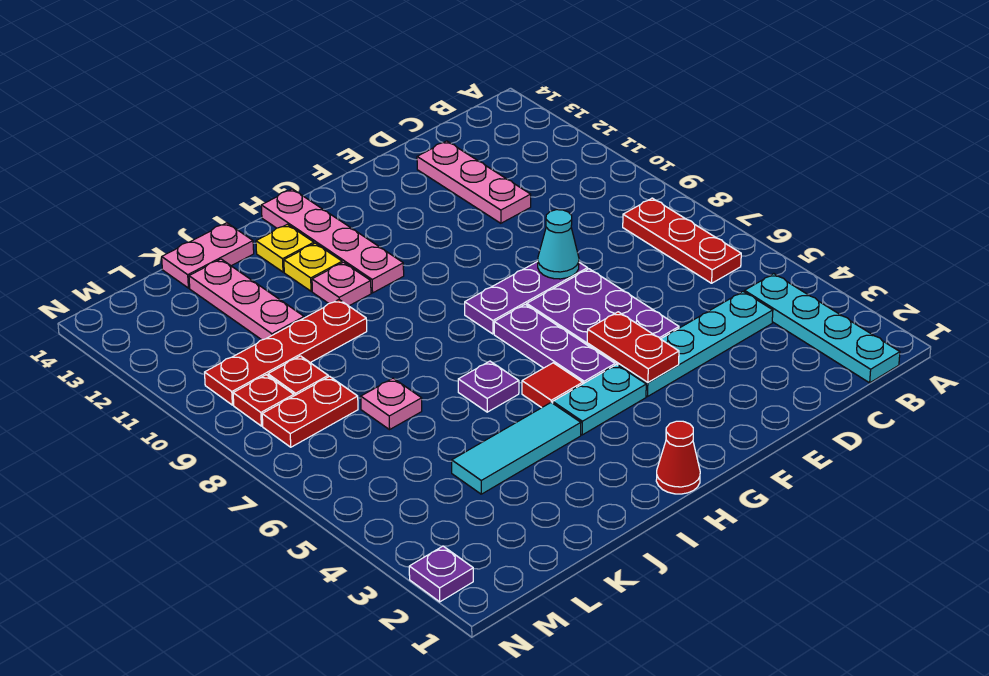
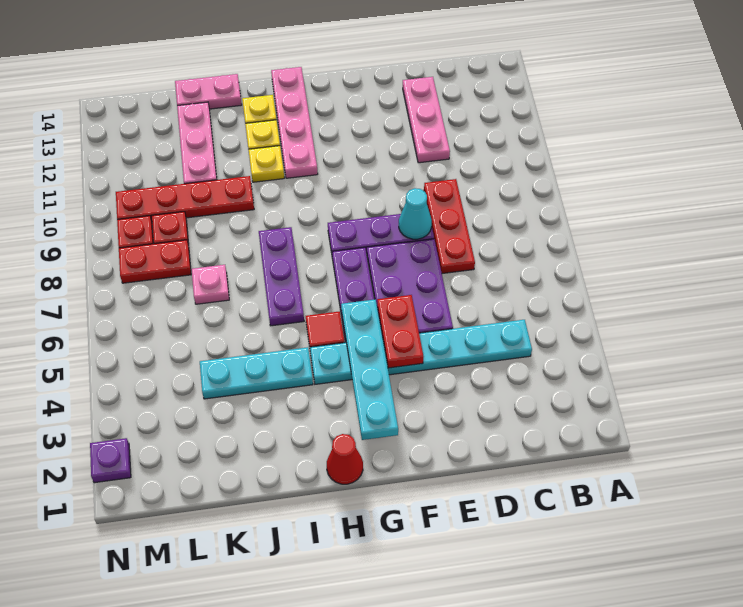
cyan plate B1:B4 level 1 -> cyan plate G2:G5 level 2
red plate B6:B8 level 1 -> red plate D7:D9 level 1
cyan tile I4:K4 level 1 -> cyan plate I4:K4 level 1
purple plate I6 level 1 -> purple plate I6:I8 level 1
pink plate I11 level 1 -> yellow plate I11 level 1

